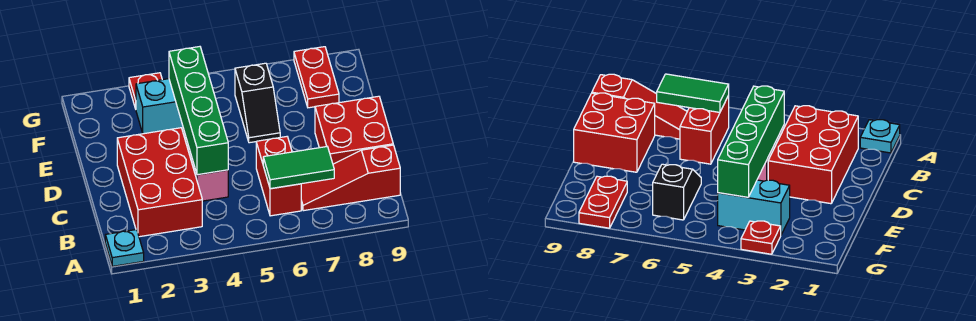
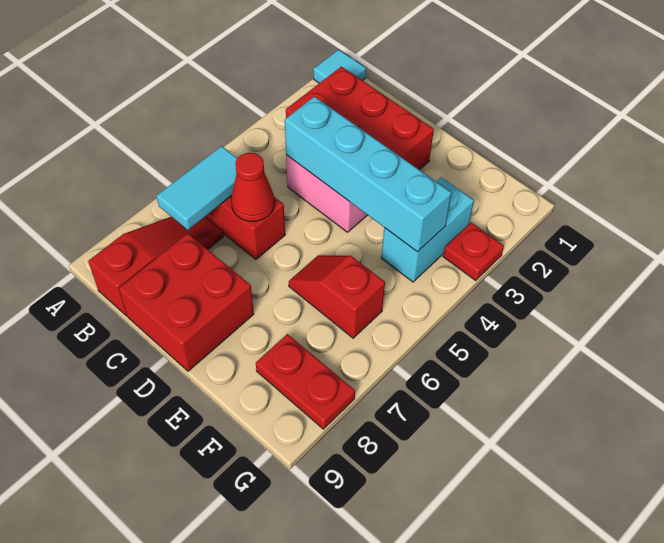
cyan plate A1 level 1 -> cyan tile A1 level 1
green tile B6:B7 level 2 -> cyan tile B6:B7 level 2
green brick C4:F4 level 2 -> cyan brick C4:F4 level 2
none -> red cone C6 level 2
black slope E6:F6 level 1 top F -> red slope E6:F6 level 1 top F

